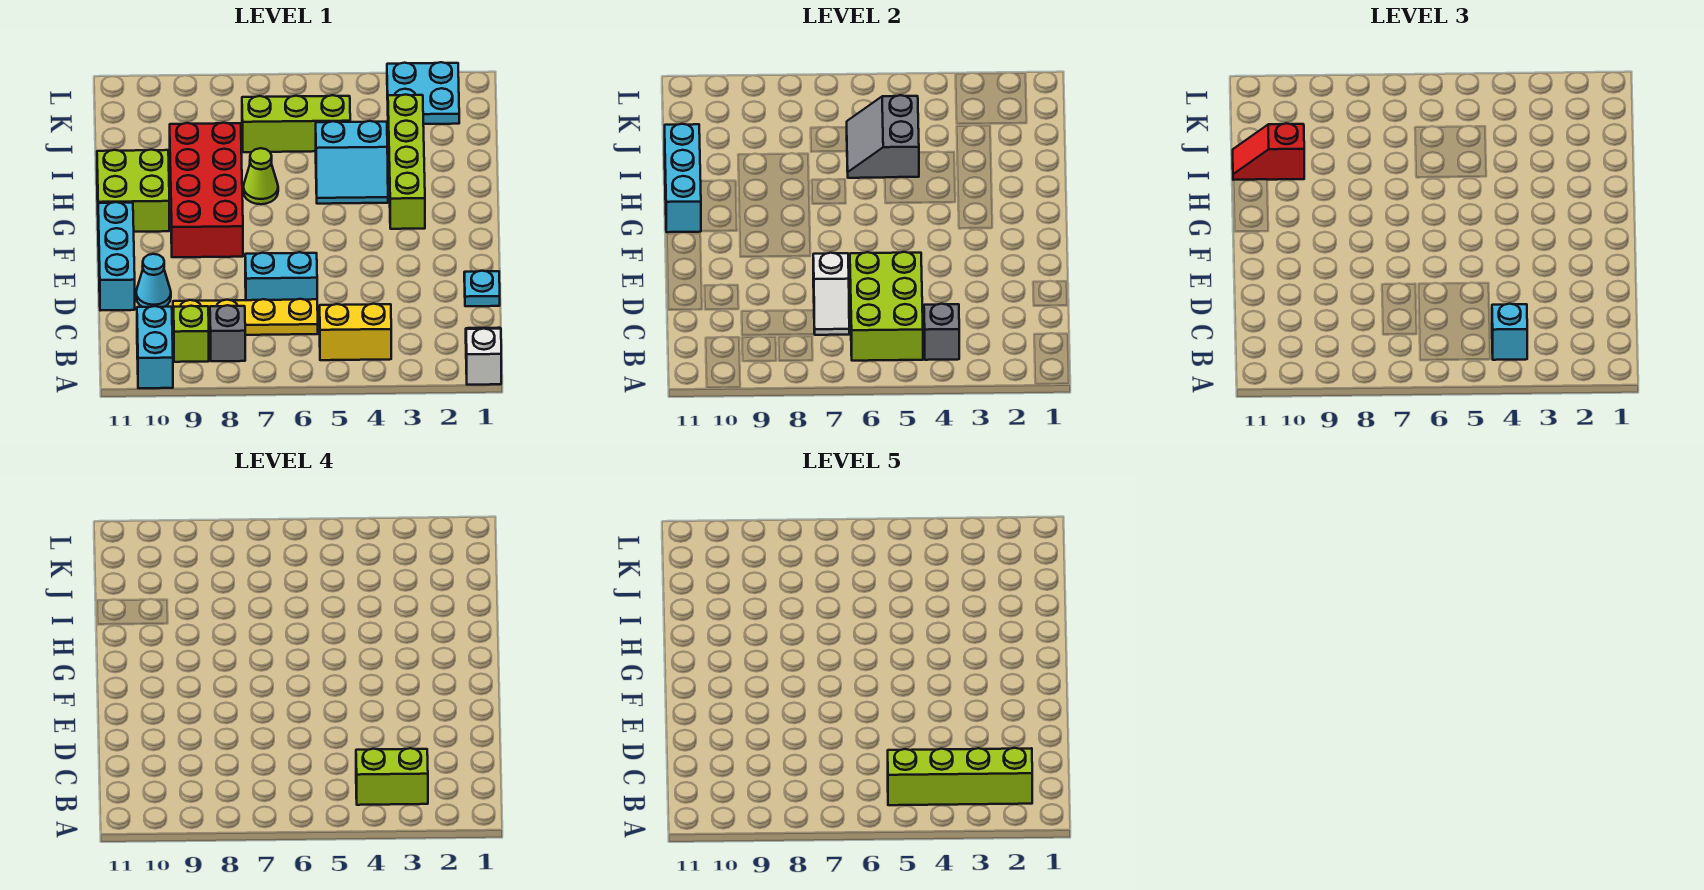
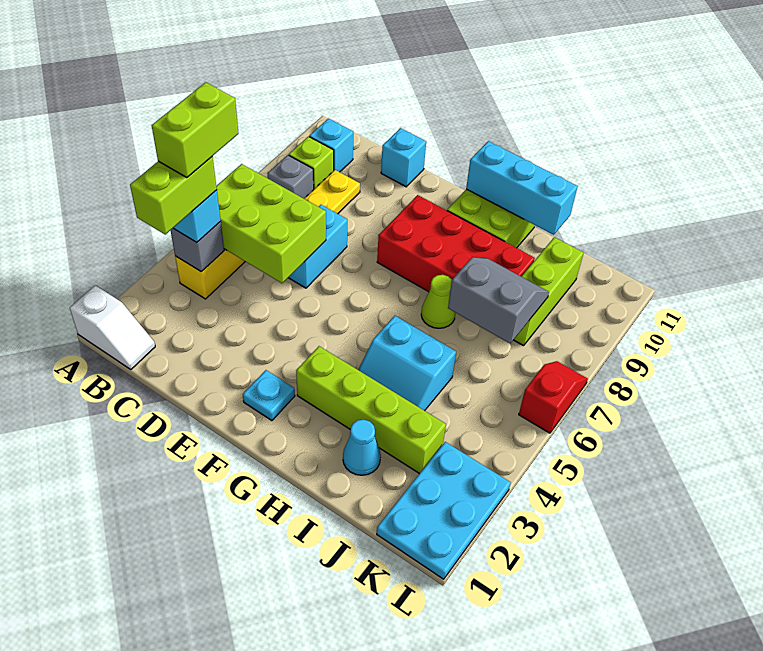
cyan brick A10:B10 level 1 -> cyan brick B10 level 1
lime brick B2:B5 level 5 -> lime brick B4:B5 level 5
white slope C7:D7 level 2 top D -> none
cyan plate D1 level 1 -> cyan plate F2 level 1
cyan cone D10 level 1 -> cyan cone I2 level 1
cyan brick D11:F11 level 1 -> cyan brick D11 level 1
cyan slope H4:I5 level 1 top I -> cyan slope H4:I5 level 1 top 5
grey slope I5:J6 level 2 top 5 -> grey slope I7:J8 level 2 top 7
red slope I10:I11 level 3 top 10 -> red slope L6:L7 level 1 top 6
lime brick J5:J7 level 1 -> lime brick J8:J10 level 1
cyan plate K2:L3 level 1 -> cyan plate K1:L3 level 1

